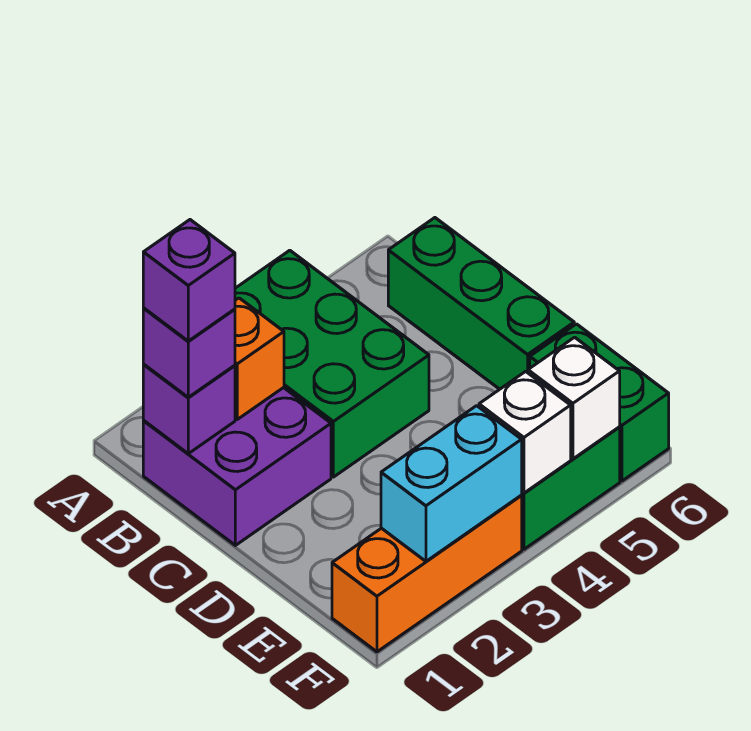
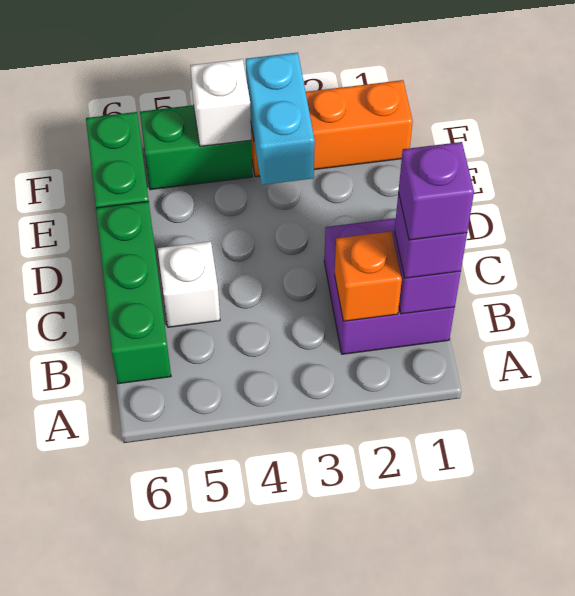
green brick A3:C4 level 1 -> none
cyan brick F2:F3 level 2 -> cyan brick E3:F3 level 2
white brick F5 level 2 -> white brick C5 level 1

